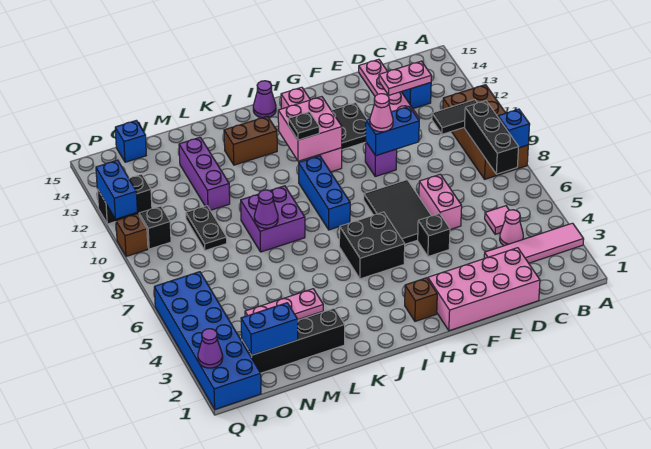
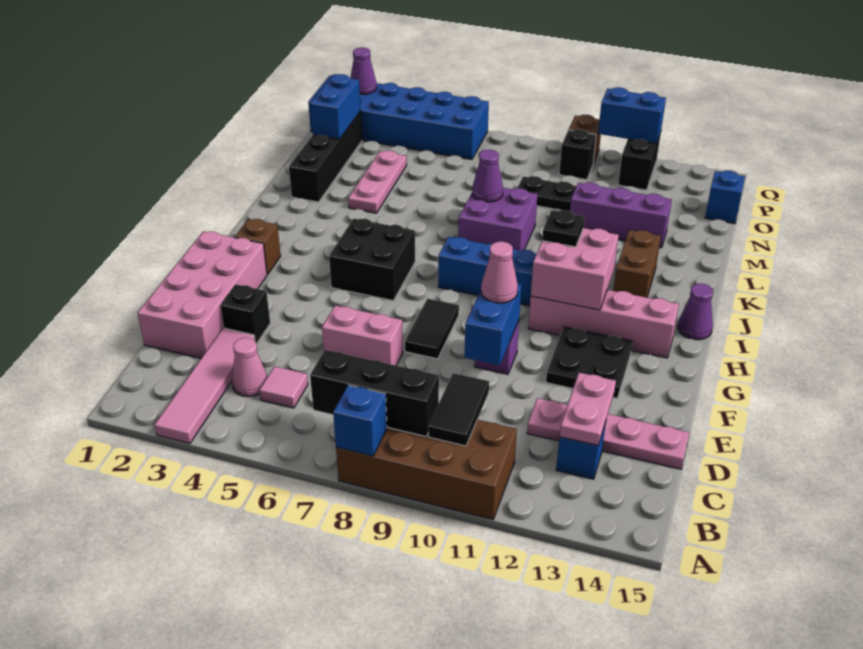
black brick F5 level 1 -> black brick E3 level 1
black tile F6:G8 level 1 -> black tile F8:G8 level 1

